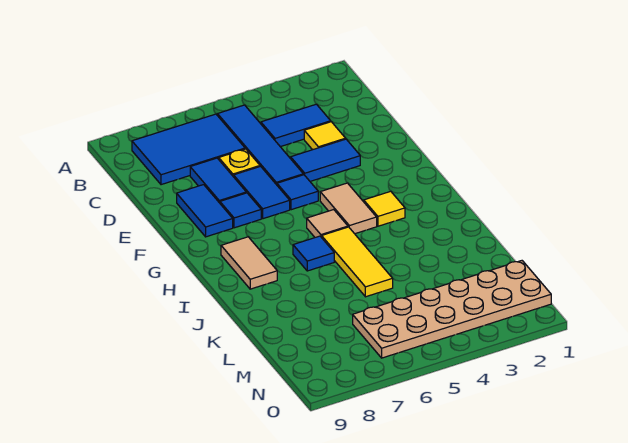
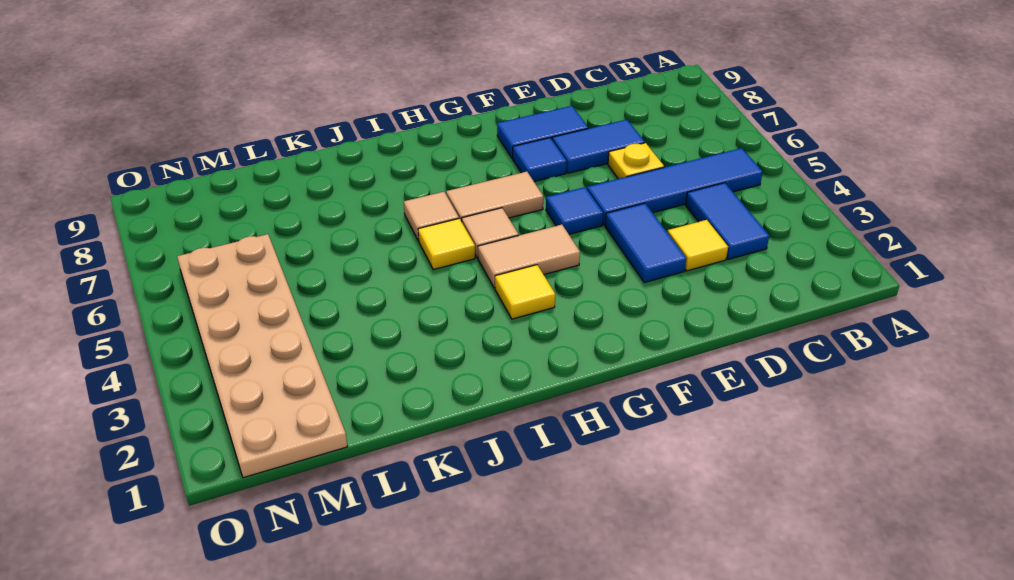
blue tile B6:C8 level 1 -> none
blue tile E6:F6 level 1 -> none
tan tile H8:I8 level 1 -> tan tile G6:H6 level 1
yellow tile I5:K5 level 1 -> yellow tile I5 level 1
blue tile I6 level 1 -> tan tile I6 level 1

